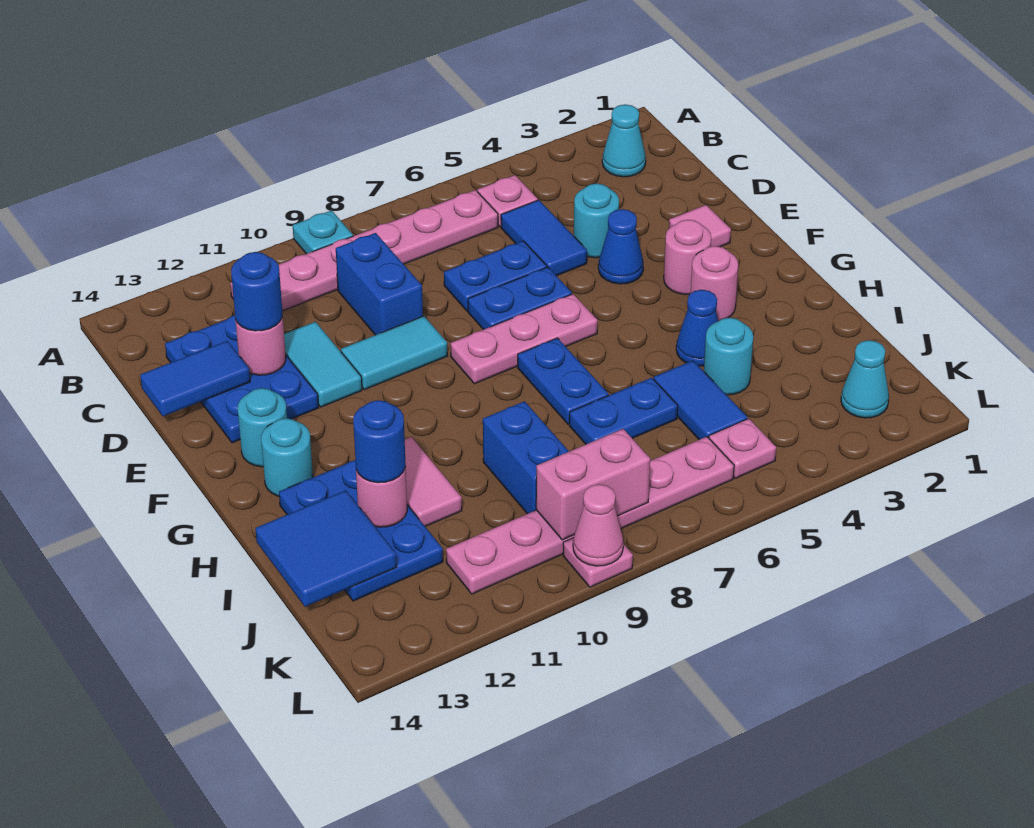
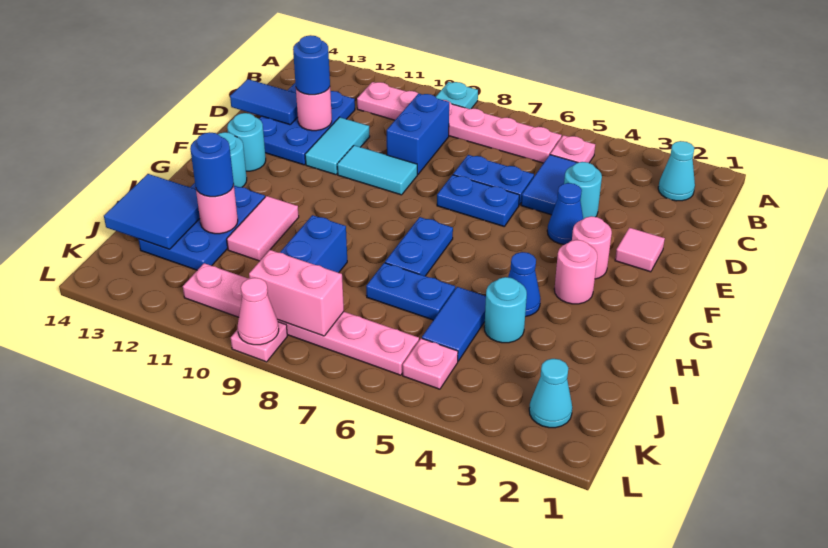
pink plate F6:F8 level 1 -> none

